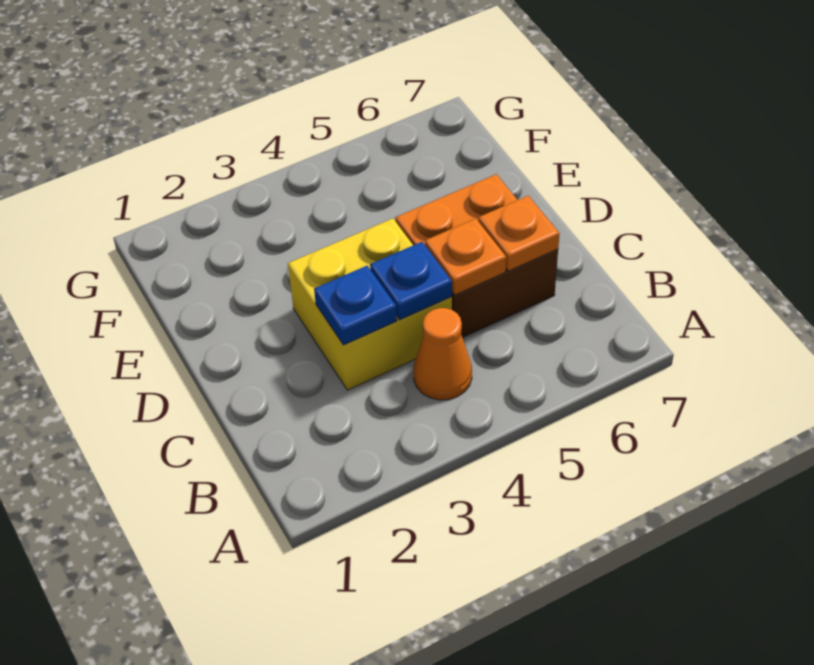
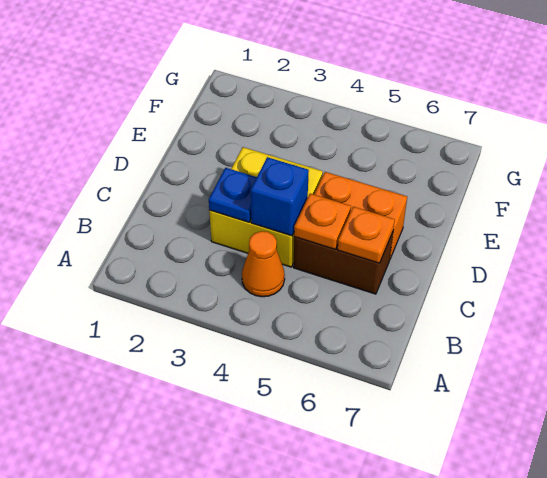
blue plate C4 level 2 -> blue brick C4 level 2

